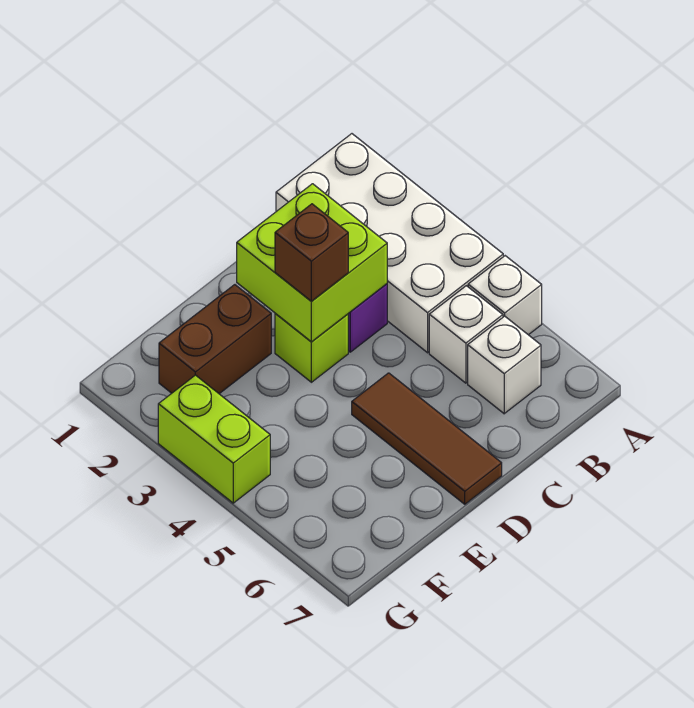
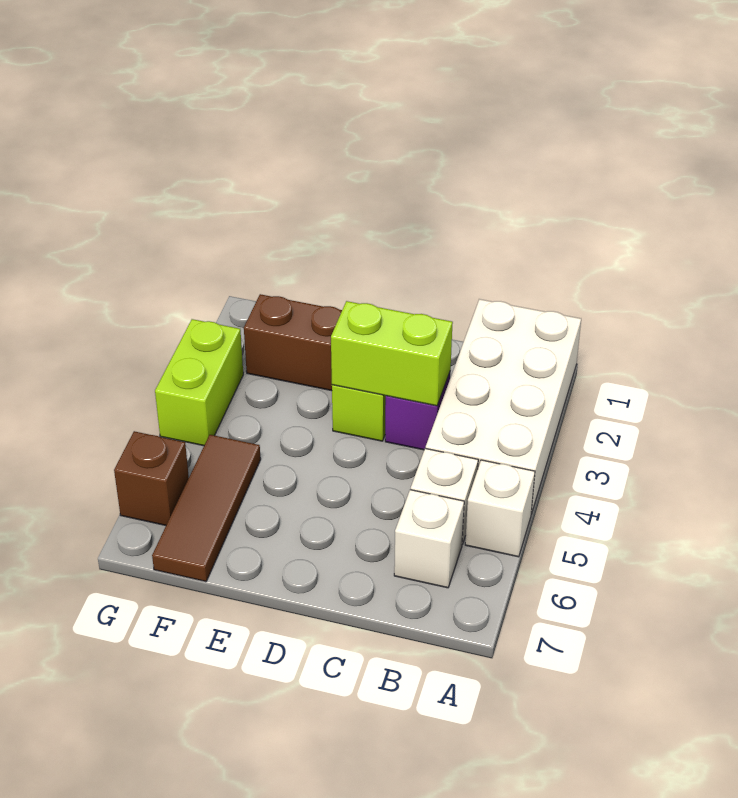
lime brick C2:D3 level 2 -> lime brick C3:D3 level 2
brown brick D3 level 3 -> brown brick G6 level 1
brown tile D5:D7 level 1 -> brown tile F5:F7 level 1

